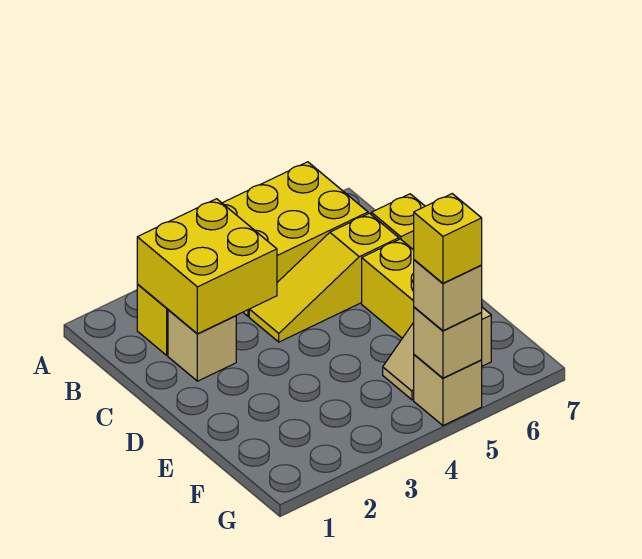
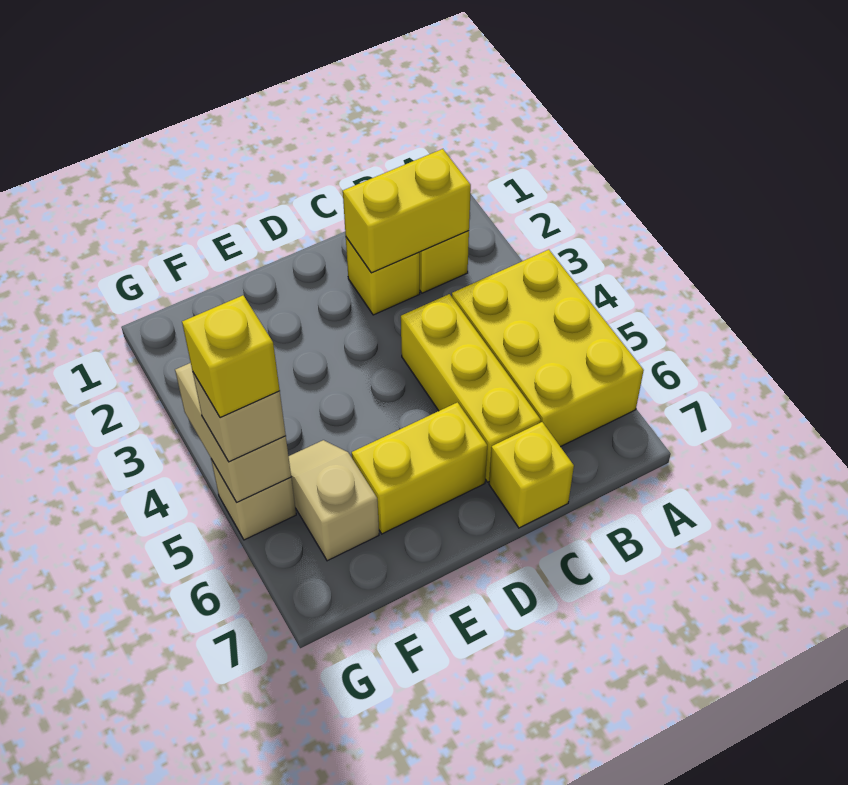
yellow brick B2:C3 level 2 -> yellow brick B2:C2 level 2
tan brick C2 level 1 -> yellow brick C2 level 1
yellow slope C4:C6 level 1 top 6 -> yellow brick C4:C6 level 1
tan brick G5 level 2 -> tan brick G4:G5 level 2

